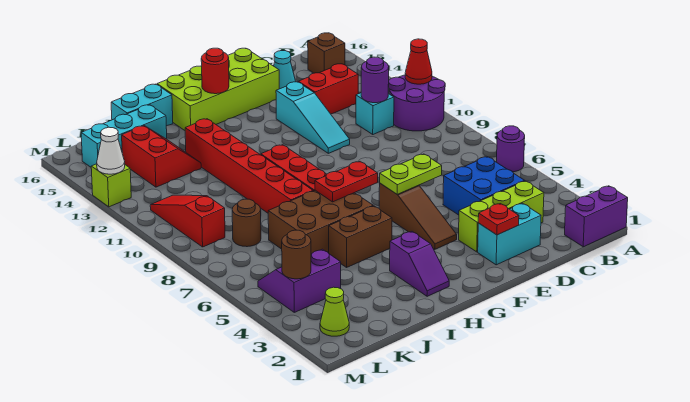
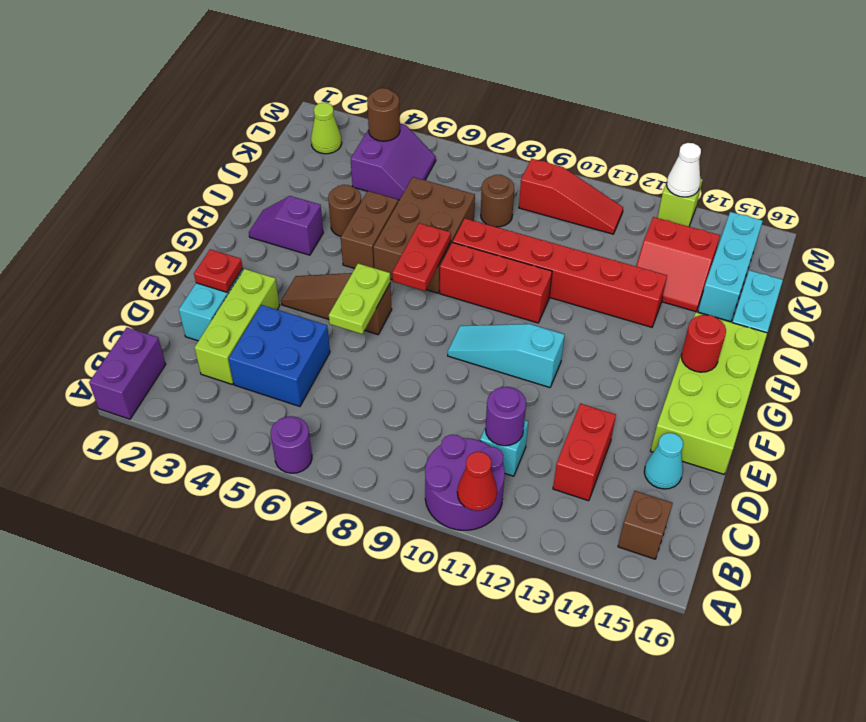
cyan slope E11:E13 level 1 top 13 -> cyan slope F9:F11 level 1 top 11
none -> brown round brick I4 level 1

